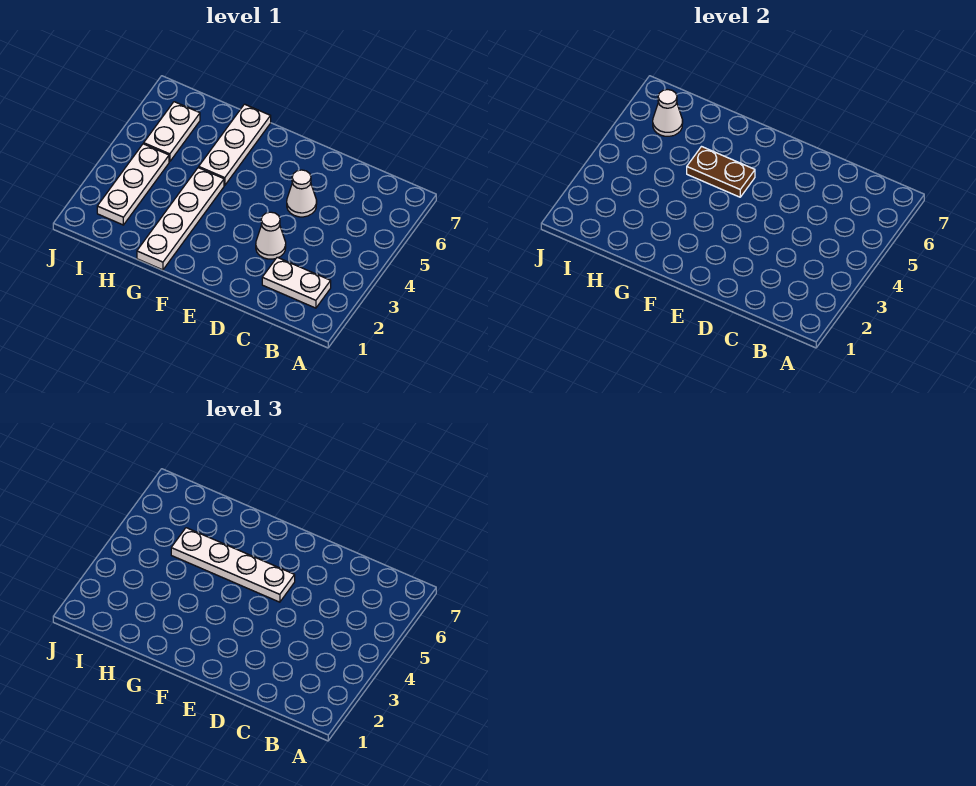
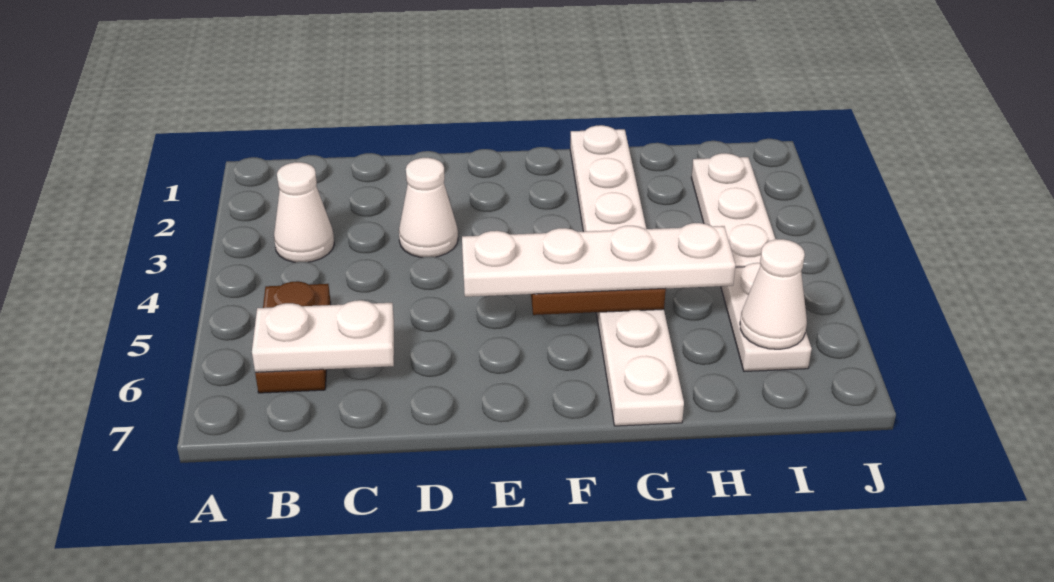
white plate B2:C2 level 1 -> white plate B6:C6 level 2
none -> brown plate B5:B6 level 1
white cone D5 level 1 -> white cone B3 level 1

